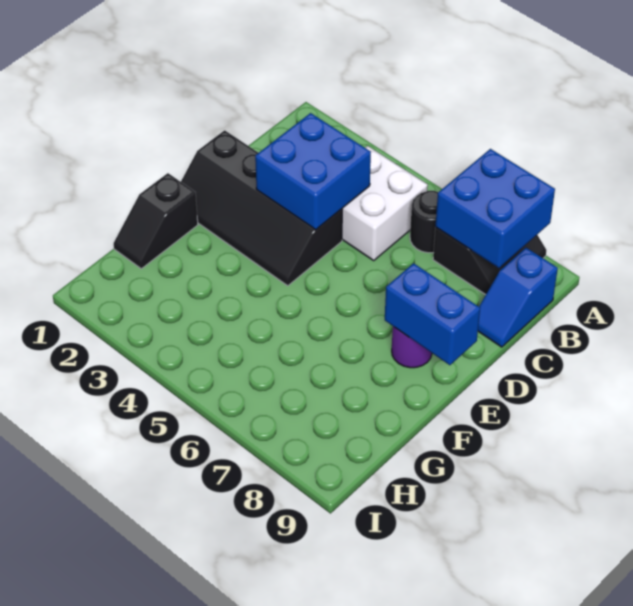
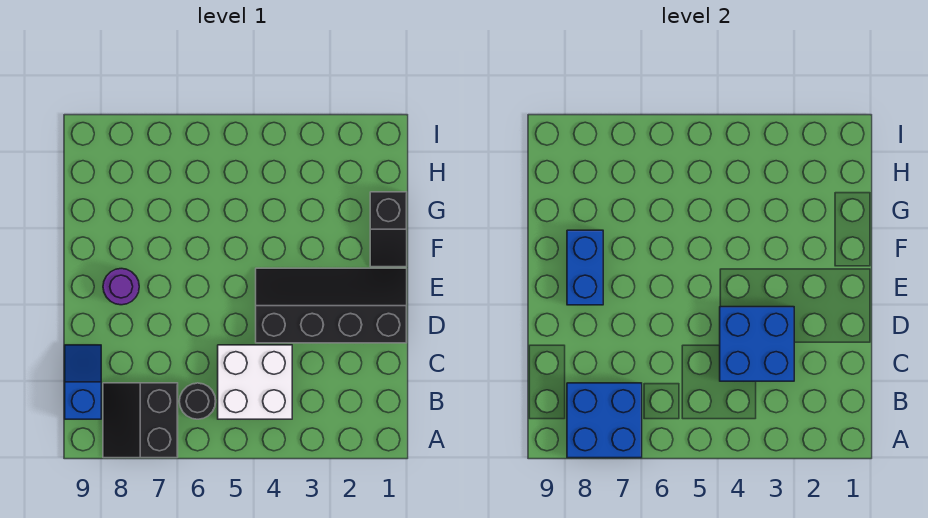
blue brick E8:E9 level 2 -> blue brick E8:F8 level 2
black slope F1:G1 level 1 top F -> black slope F1:G1 level 1 top G

